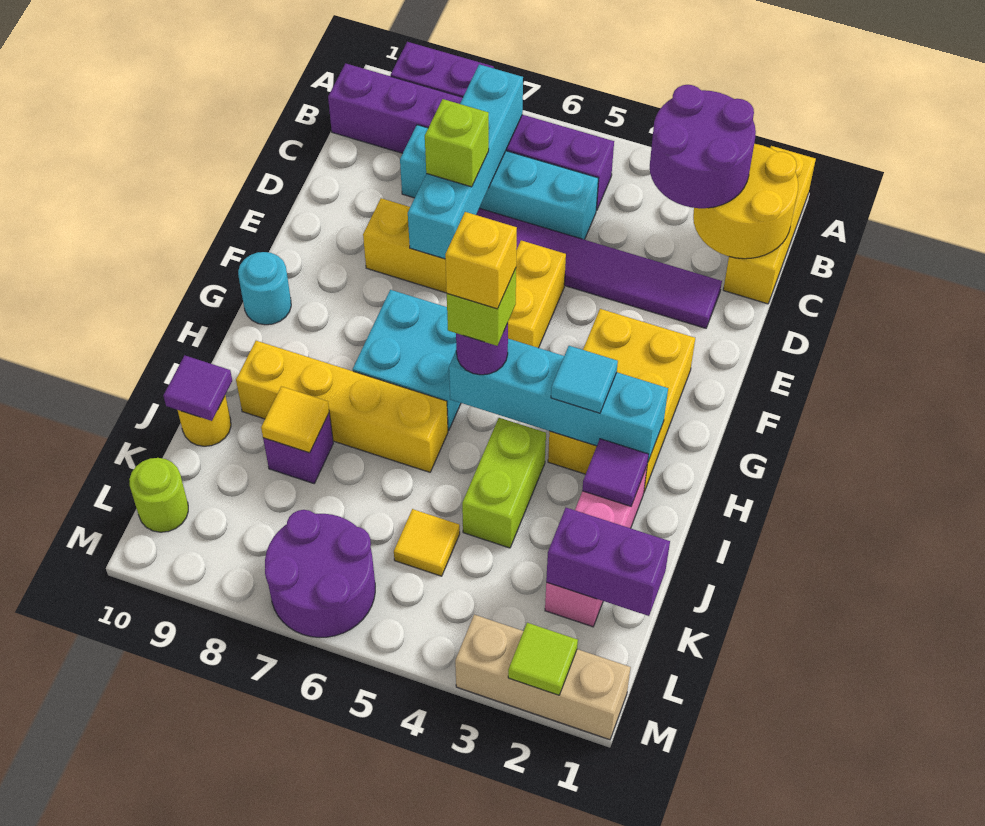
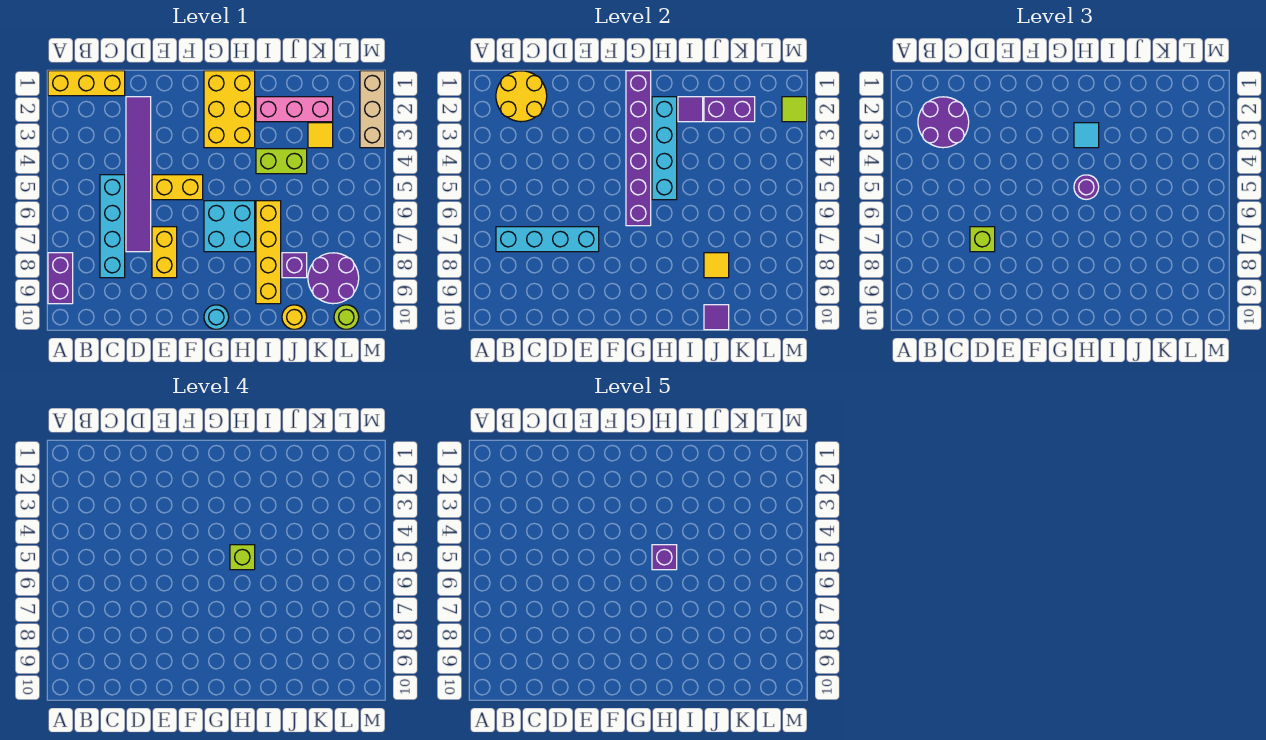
purple brick B5:B10 level 1 -> purple brick G1:G6 level 2
yellow brick F2:H3 level 1 -> yellow brick G1:H3 level 1
yellow brick H5 level 5 -> purple brick H5 level 5
purple brick K1:K2 level 2 -> purple brick J2:K2 level 2
yellow tile K5 level 1 -> yellow tile K3 level 1
purple round brick L6:M7 level 1 -> purple round brick K8:L9 level 1

